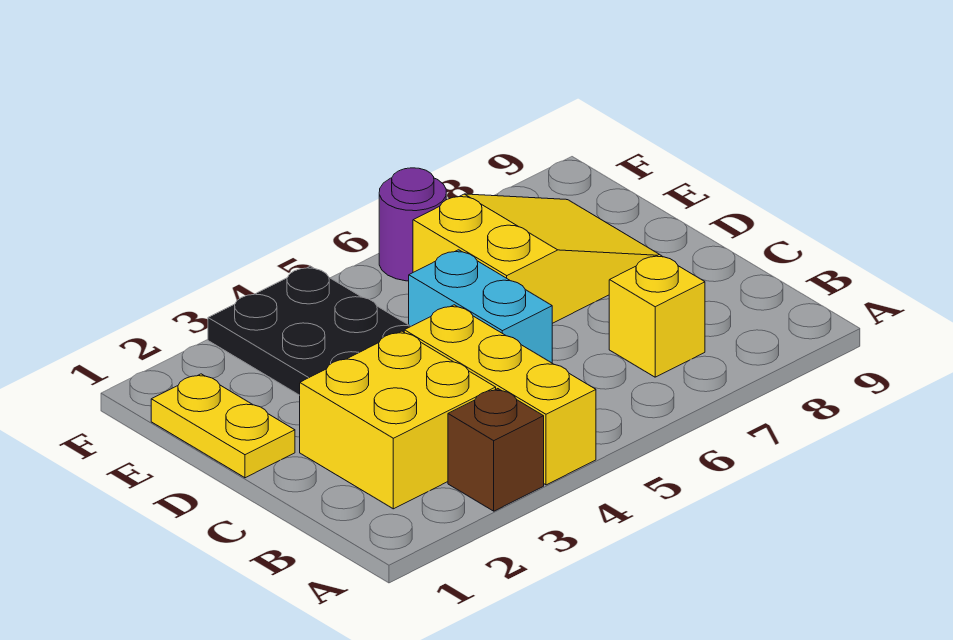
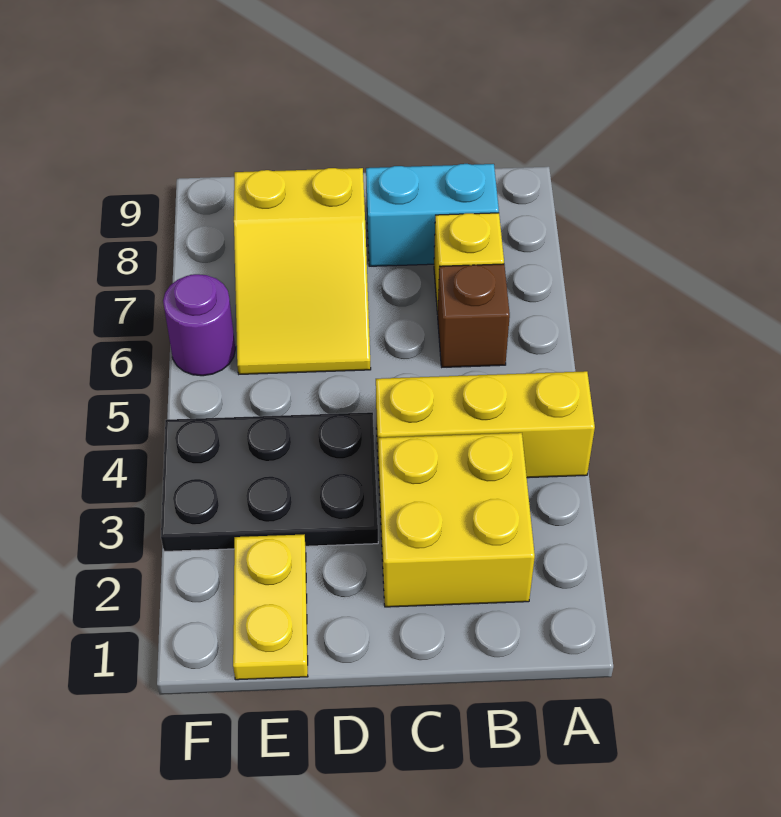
brown brick A3 level 1 -> brown brick B6 level 1
cyan brick C5:D5 level 1 -> cyan brick B8:C8 level 1
yellow plate D1:E1 level 1 -> yellow plate E1:E2 level 1
yellow slope D6:E8 level 1 top 6 -> yellow slope D6:E8 level 1 top 8

